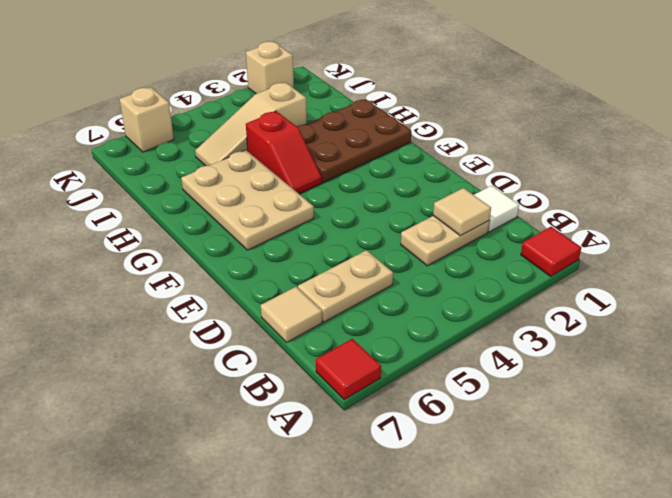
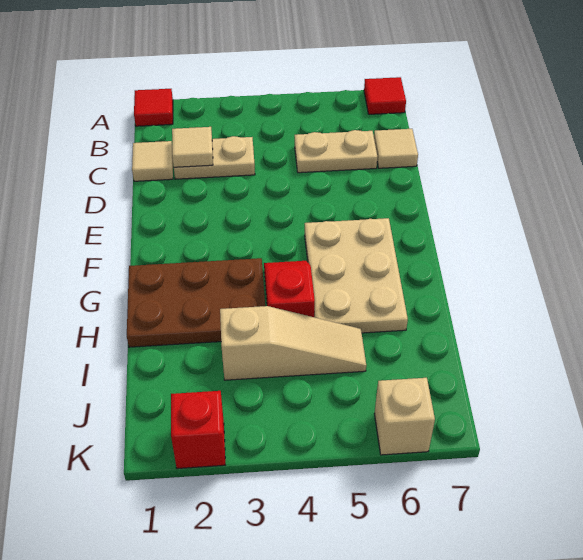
white tile C1 level 1 -> tan tile C1 level 1
tan brick K2 level 1 -> red brick K2 level 1

